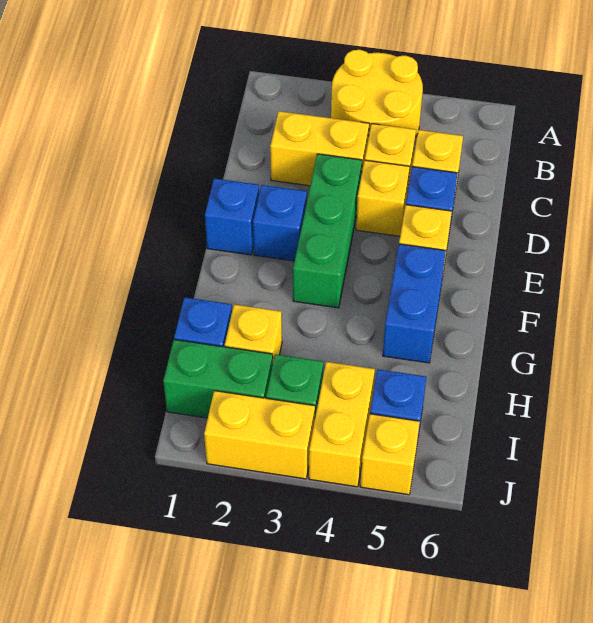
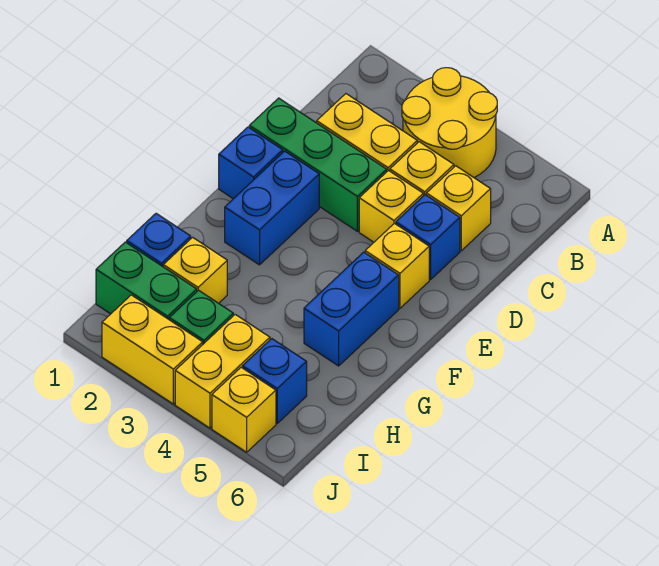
green brick D3:F3 level 1 -> green brick D1:D3 level 1
blue brick E2 level 1 -> blue brick E2:F2 level 1

